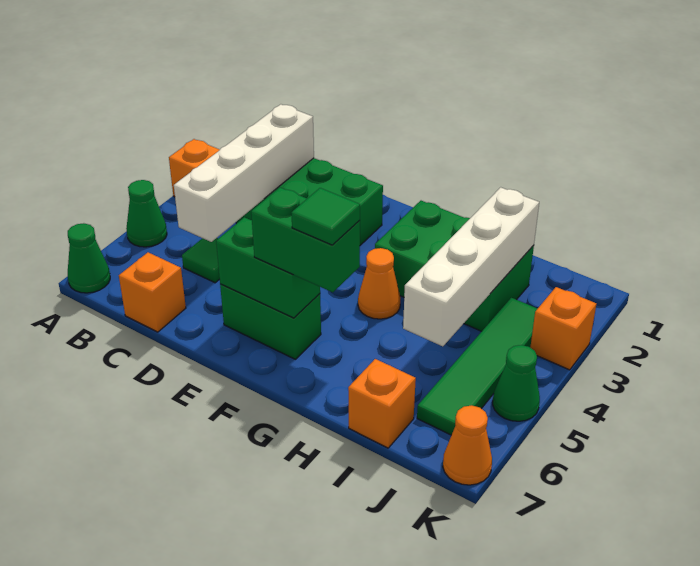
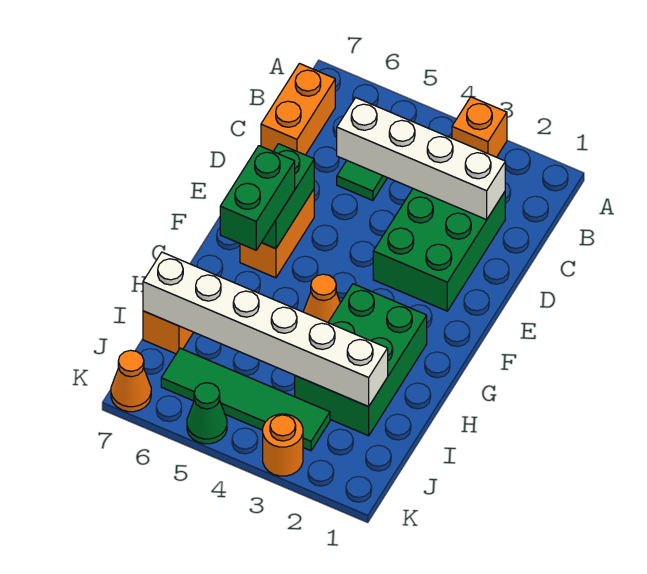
green cone A5 level 1 -> none
green cone A7 level 1 -> none
orange brick C7 level 1 -> orange brick B7:C7 level 1
green brick E6:F6 level 1 -> orange brick E6:F6 level 1
green tile G6 level 4 -> none
white brick I2:I5 level 2 -> white brick I2:I7 level 2
orange brick K3 level 1 -> orange round brick K3 level 1

